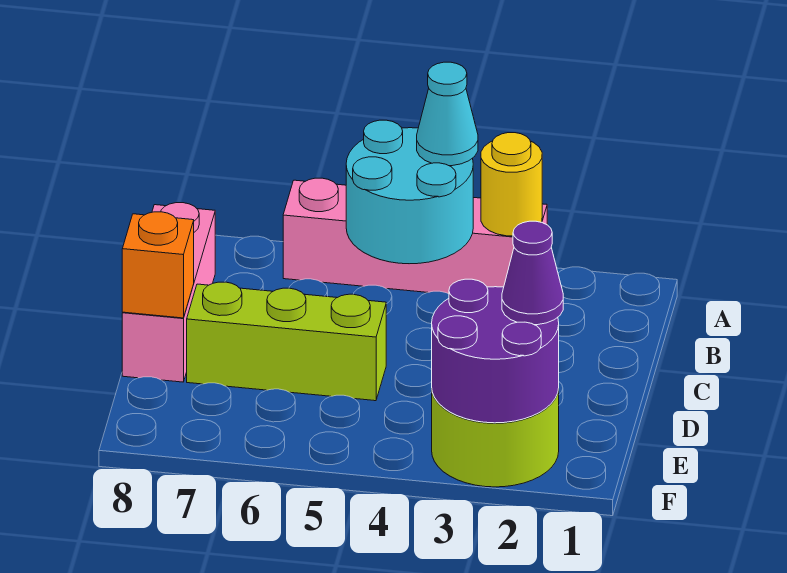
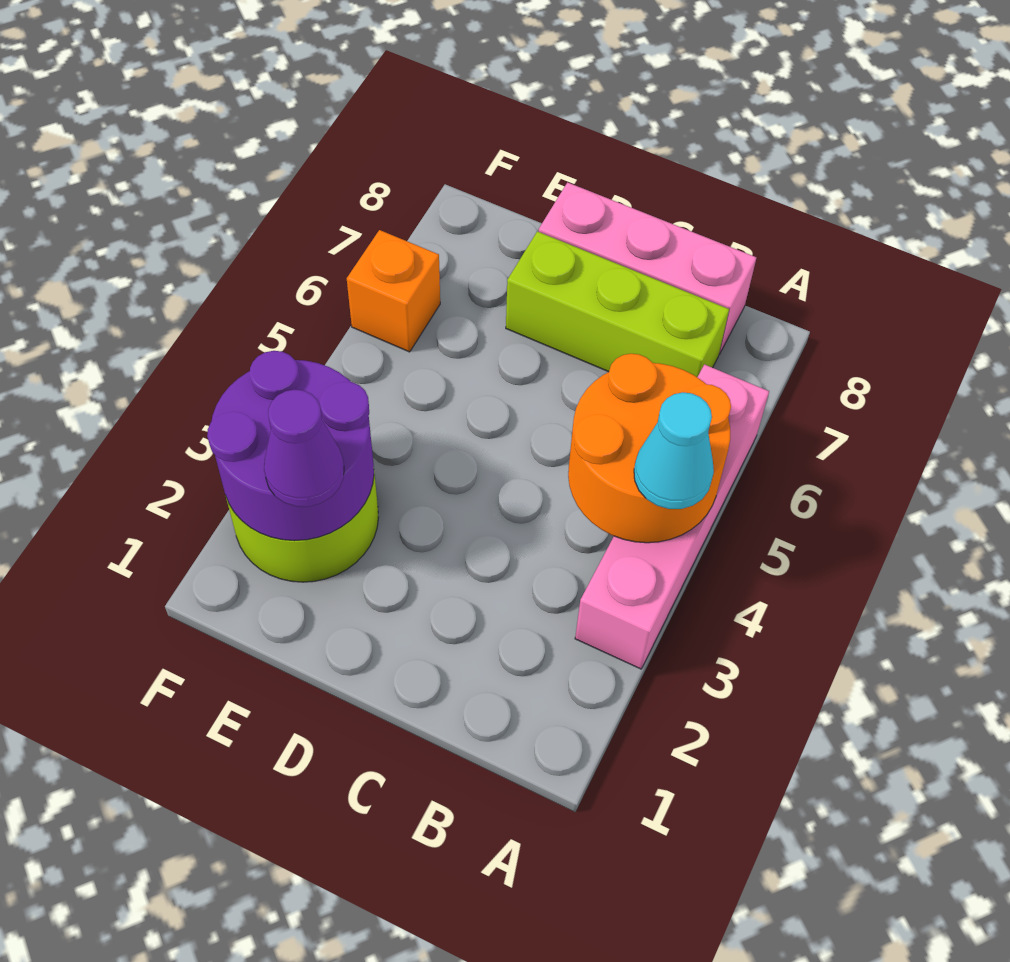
yellow round brick A3 level 2 -> none
cyan round brick A4:B5 level 2 -> orange round brick A4:B5 level 2
lime brick D5:D7 level 1 -> lime brick B7:D7 level 1
orange brick D8 level 2 -> orange brick F6 level 1

